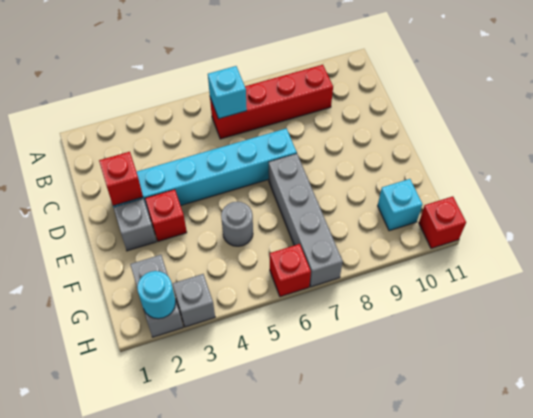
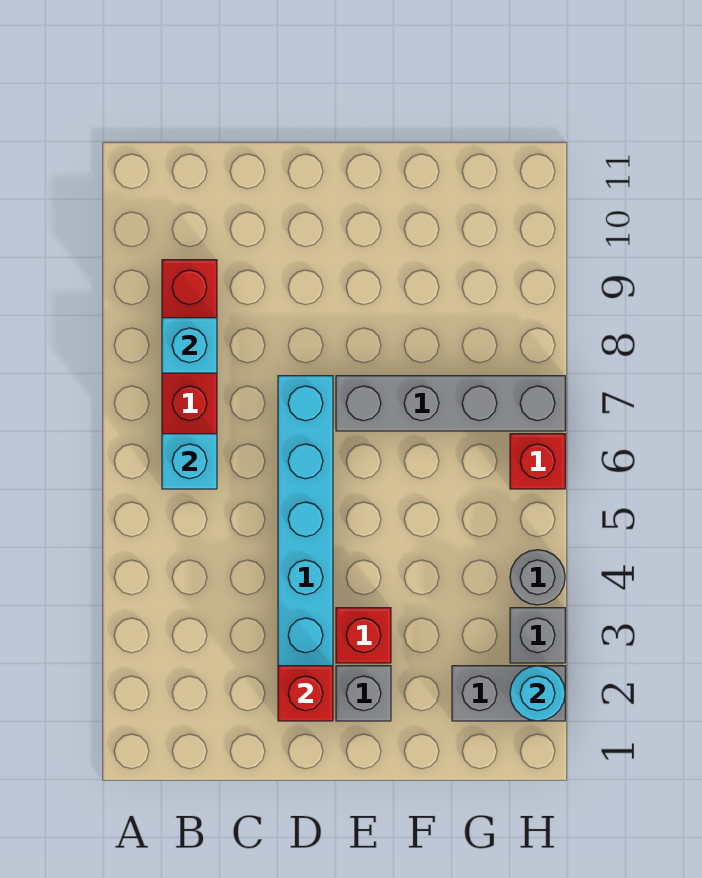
grey round brick F5 level 1 -> grey round brick H4 level 1
cyan brick G10 level 1 -> cyan brick B8 level 2
red brick H11 level 1 -> none

